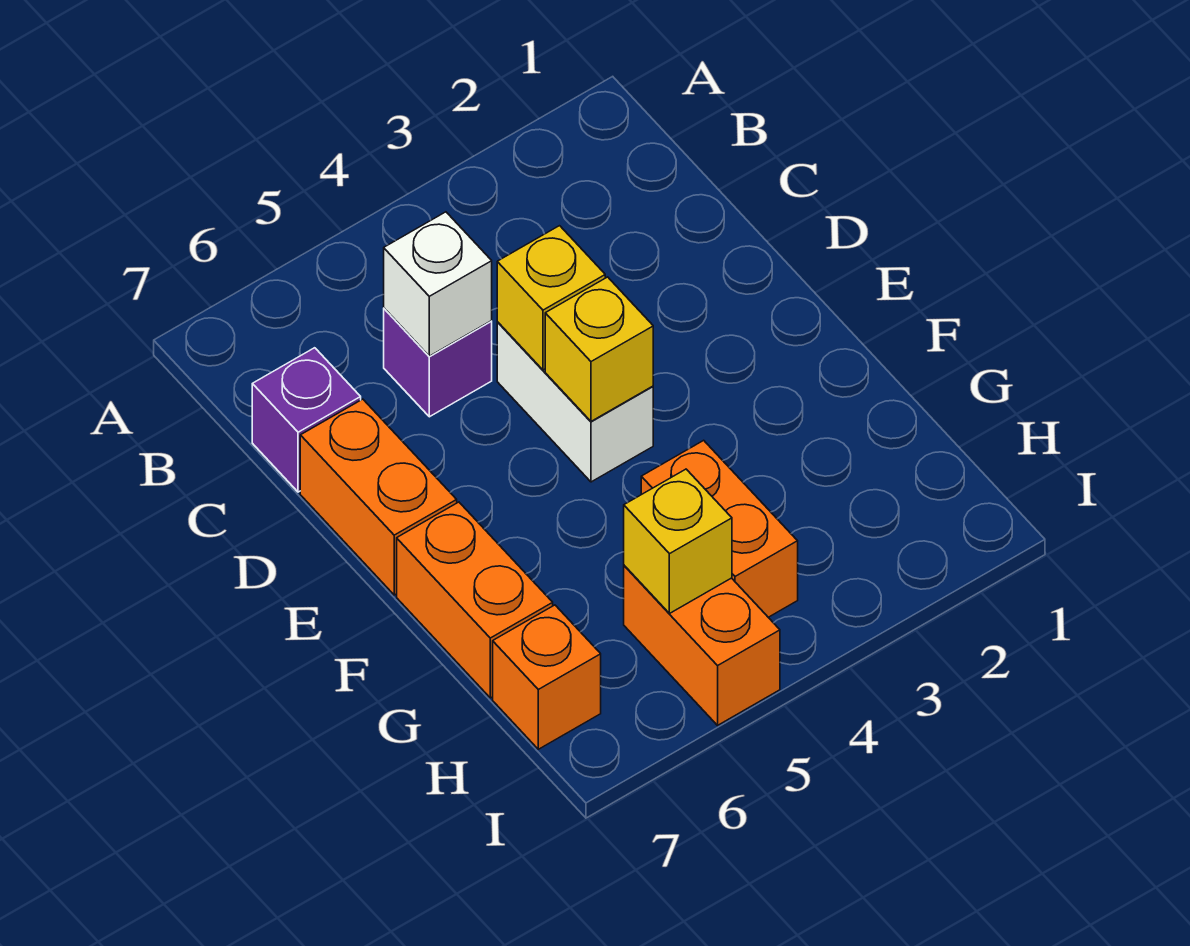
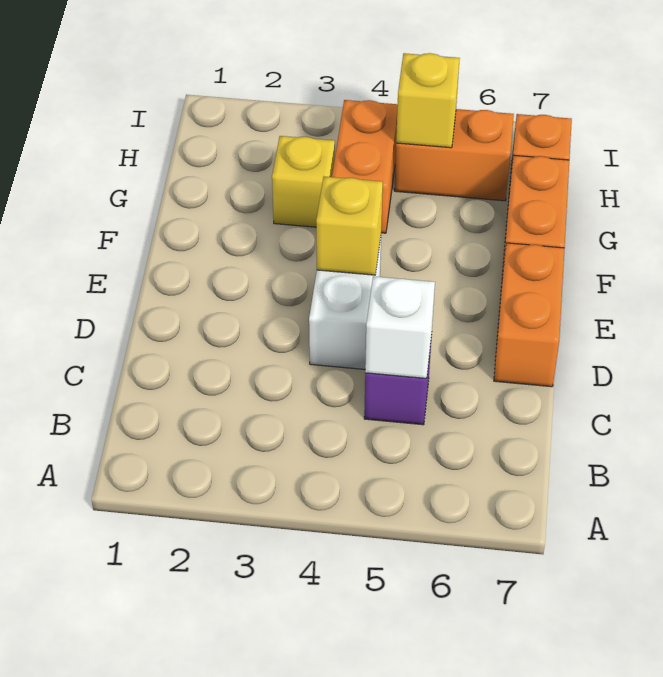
purple brick C7 level 1 -> none
yellow brick D4 level 2 -> yellow brick G3 level 1
orange brick H5:I5 level 1 -> orange brick H5:H6 level 1

